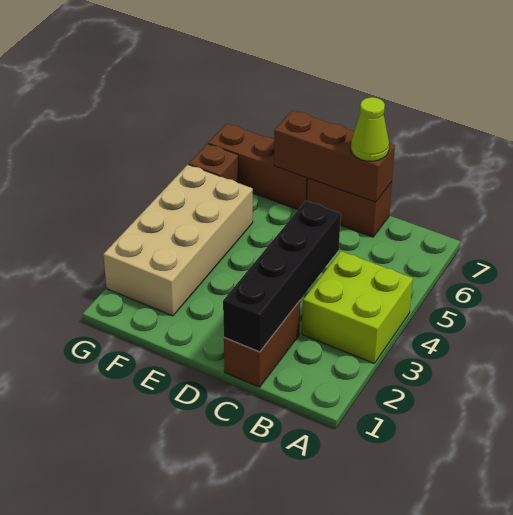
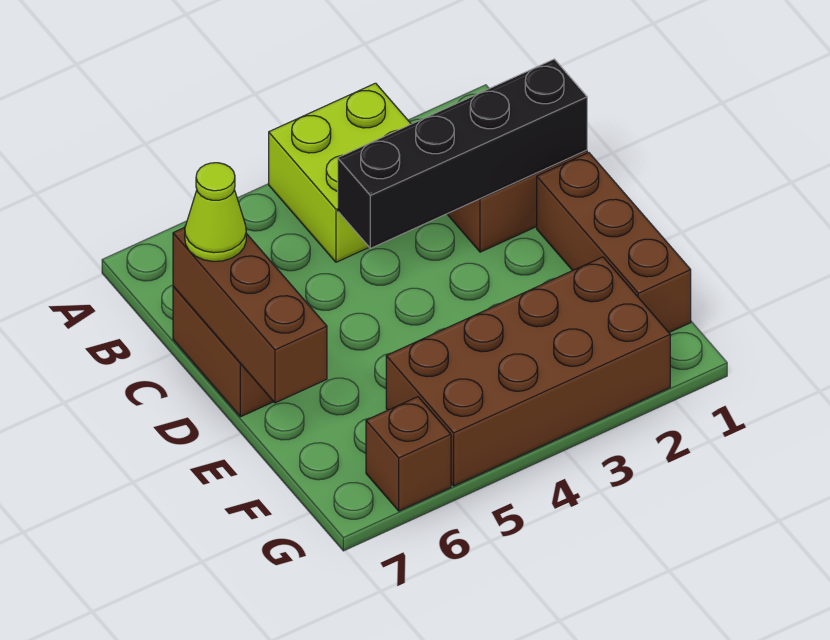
brown brick E7:G7 level 1 -> brown brick D1:F1 level 1
tan brick F2:G5 level 1 -> brown brick F2:G5 level 1

